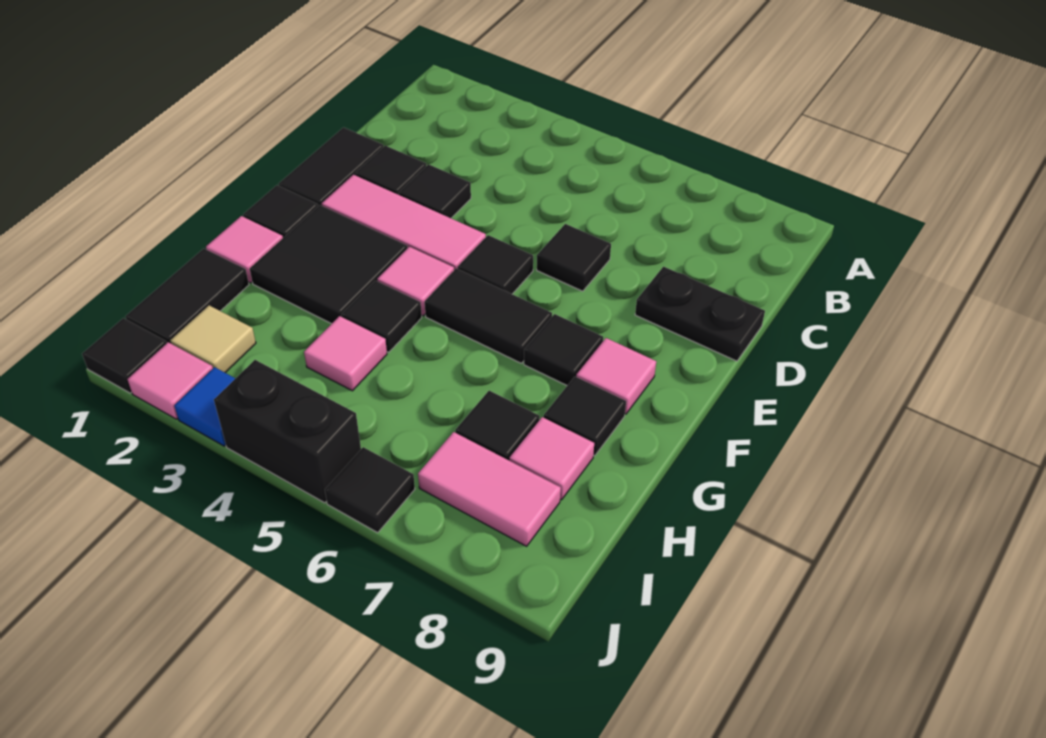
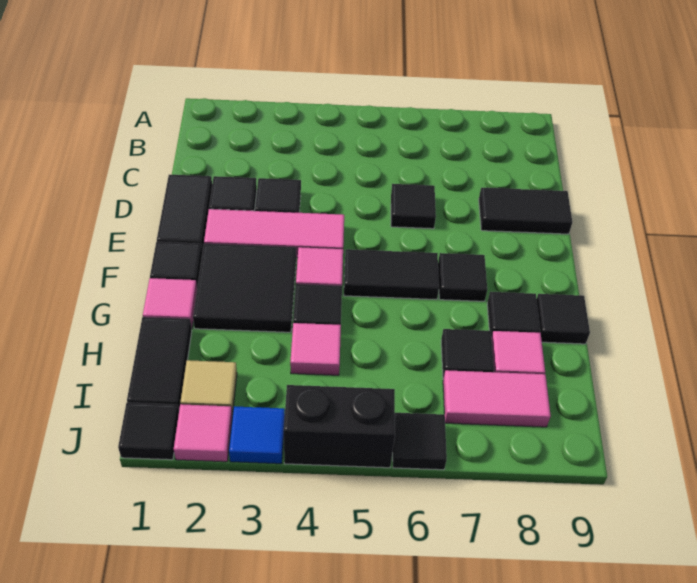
black plate D8:D9 level 1 -> black tile D8:D9 level 1
black tile E5 level 1 -> black tile G9 level 1
pink tile F8 level 1 -> none

